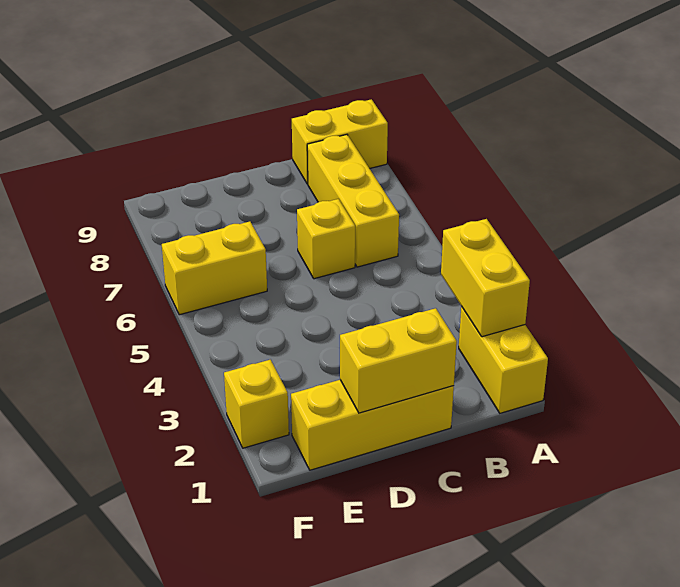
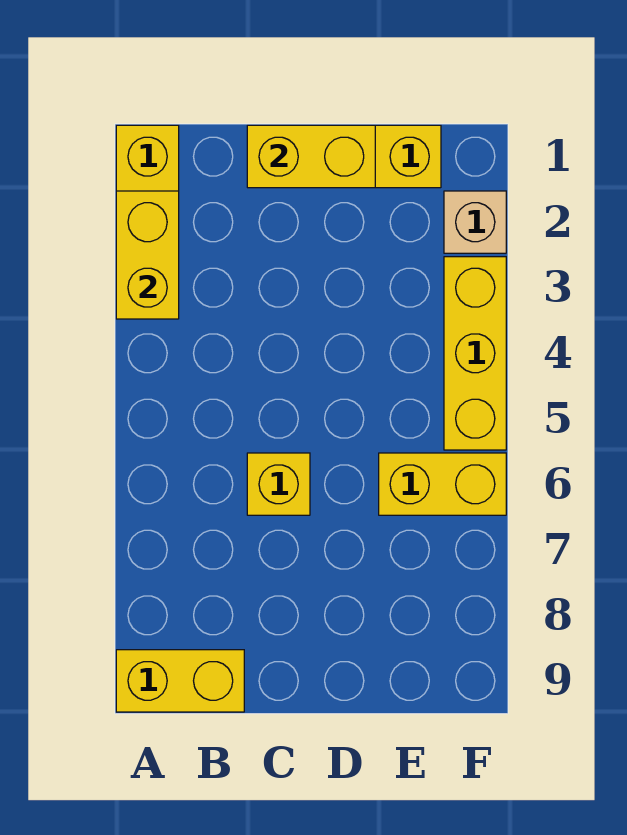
yellow brick B6:B8 level 1 -> yellow brick F3:F5 level 1
yellow brick F2 level 1 -> tan brick F2 level 1

